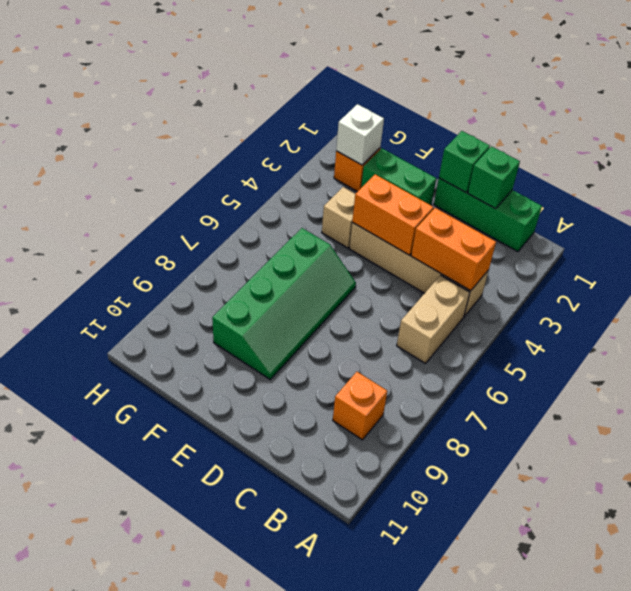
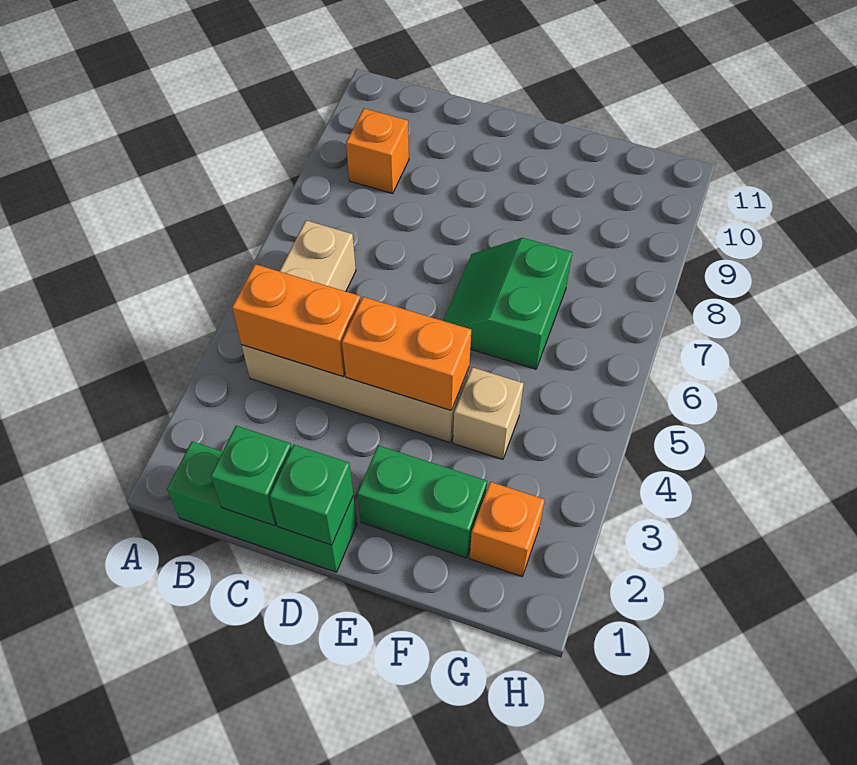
green slope E6:F9 level 1 top F -> green slope E6:F7 level 1 top F
white brick G2 level 2 -> none

